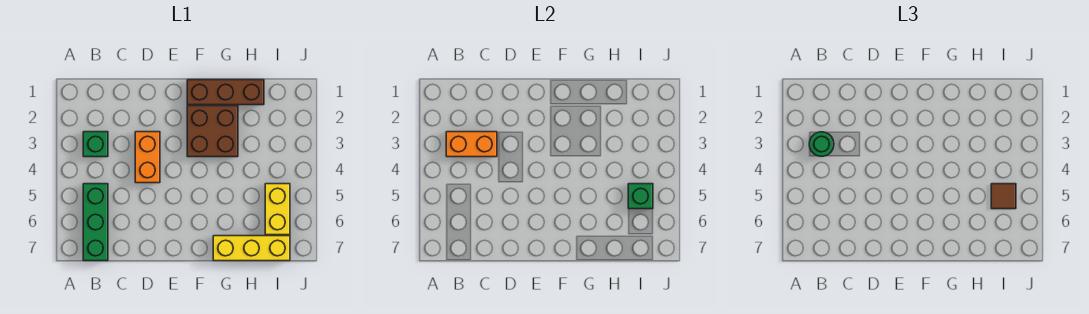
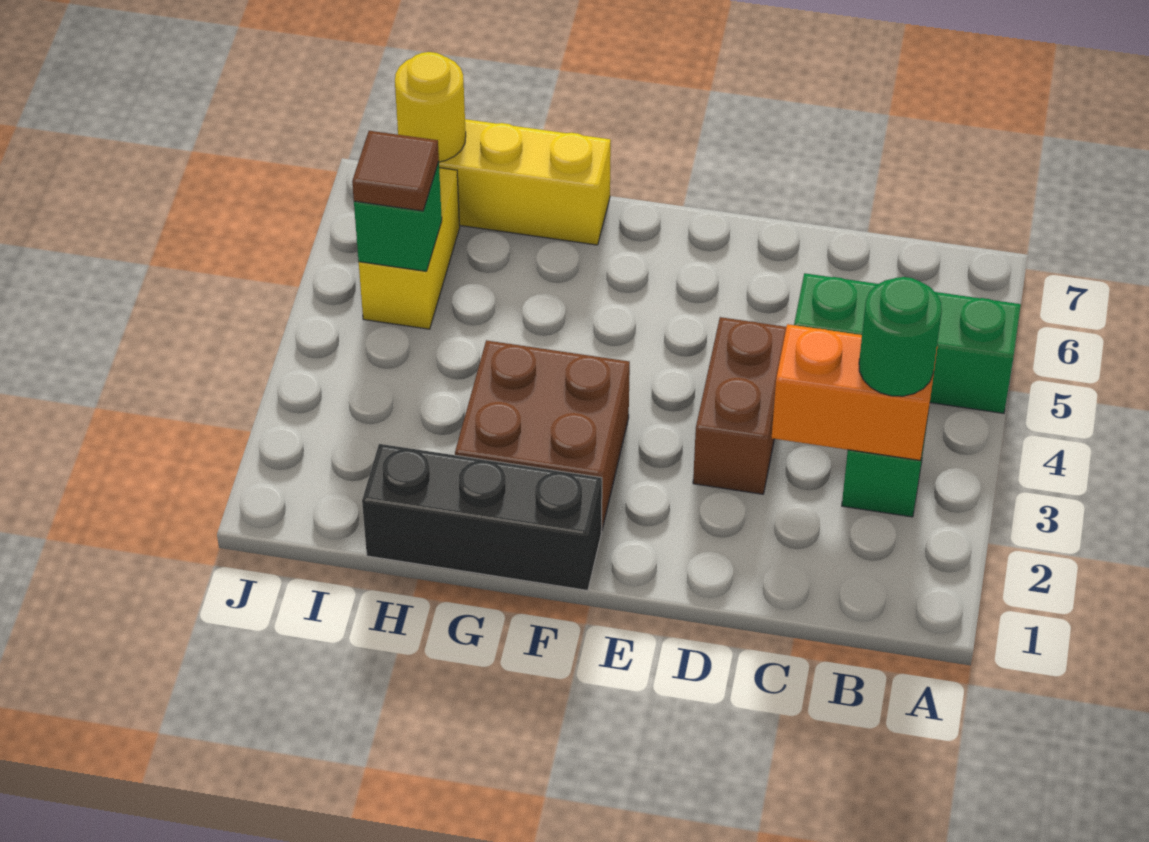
green brick B5:B7 level 1 -> green brick A5:C5 level 1
orange brick D3:D4 level 1 -> brown brick D3:D4 level 1
brown brick F1:H1 level 1 -> black brick F1:H1 level 1
none -> yellow round brick I7 level 2

